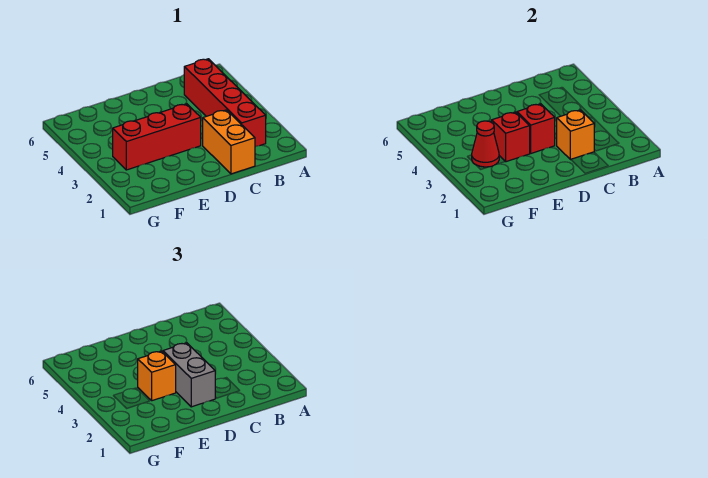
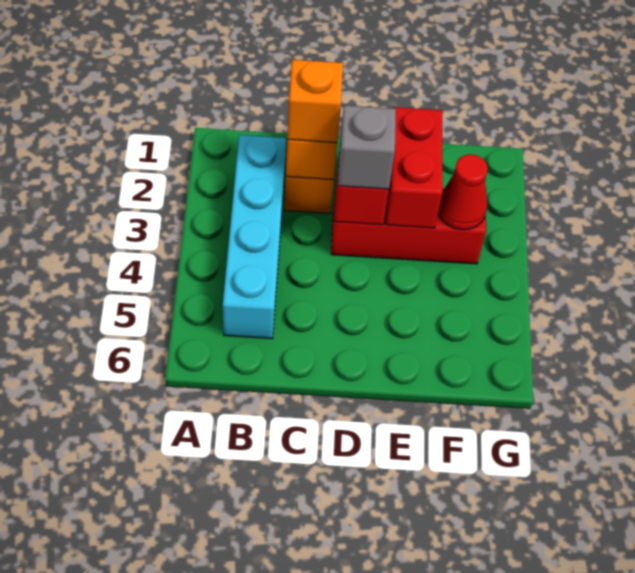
red brick B2:B5 level 1 -> cyan brick B2:B5 level 1
grey brick D2:D3 level 3 -> grey brick D3 level 3
red brick E3 level 2 -> red brick E2:E3 level 2
orange brick E3 level 3 -> orange brick C2 level 3

